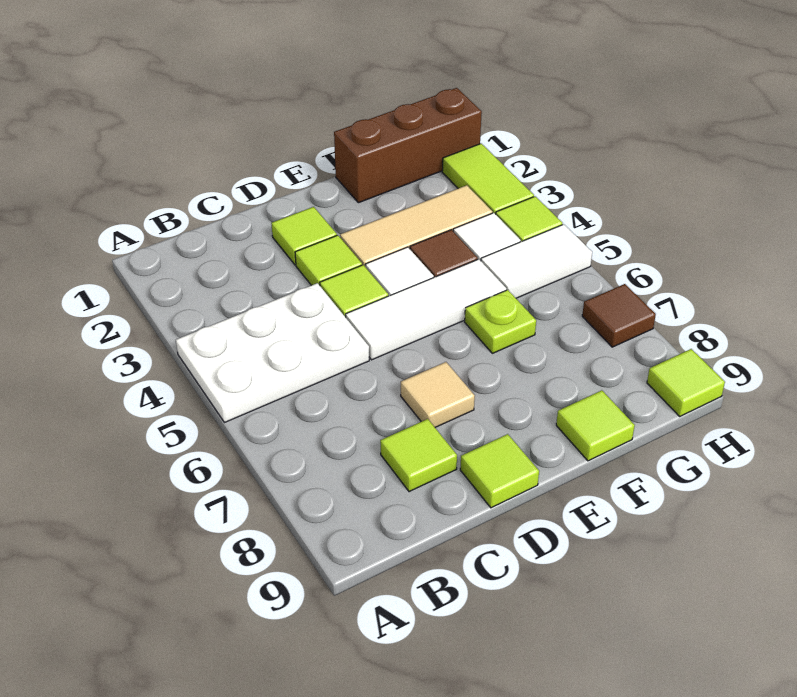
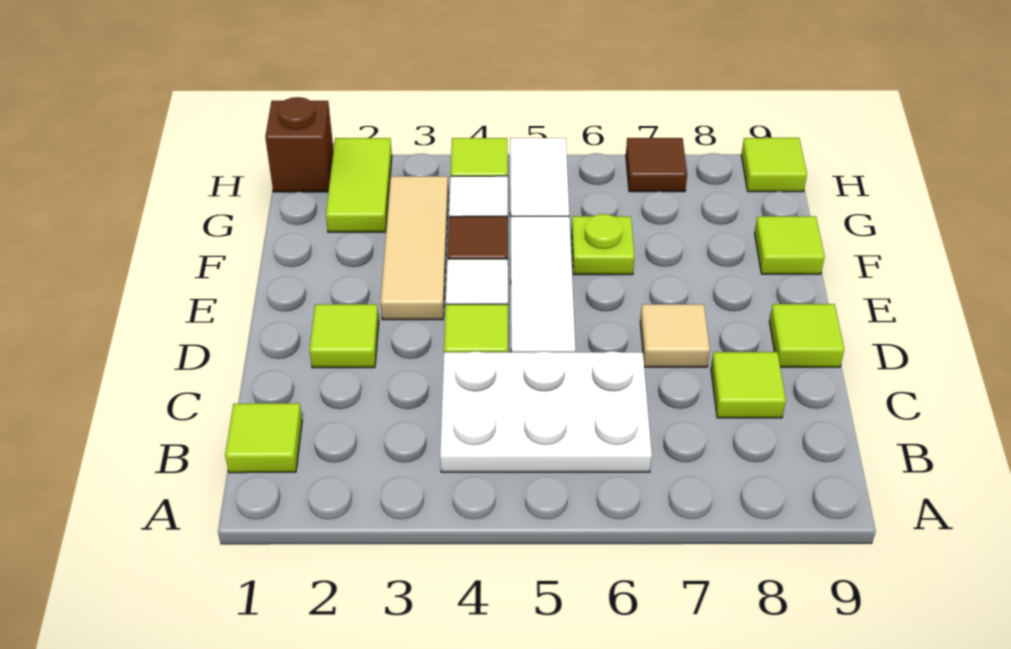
white plate A4:C5 level 1 -> white plate B4:C6 level 1
lime tile D3 level 1 -> lime tile B1 level 1
brown brick F1:H1 level 1 -> brown brick H1 level 1
lime tile H2:H3 level 1 -> lime tile G2:H2 level 1

